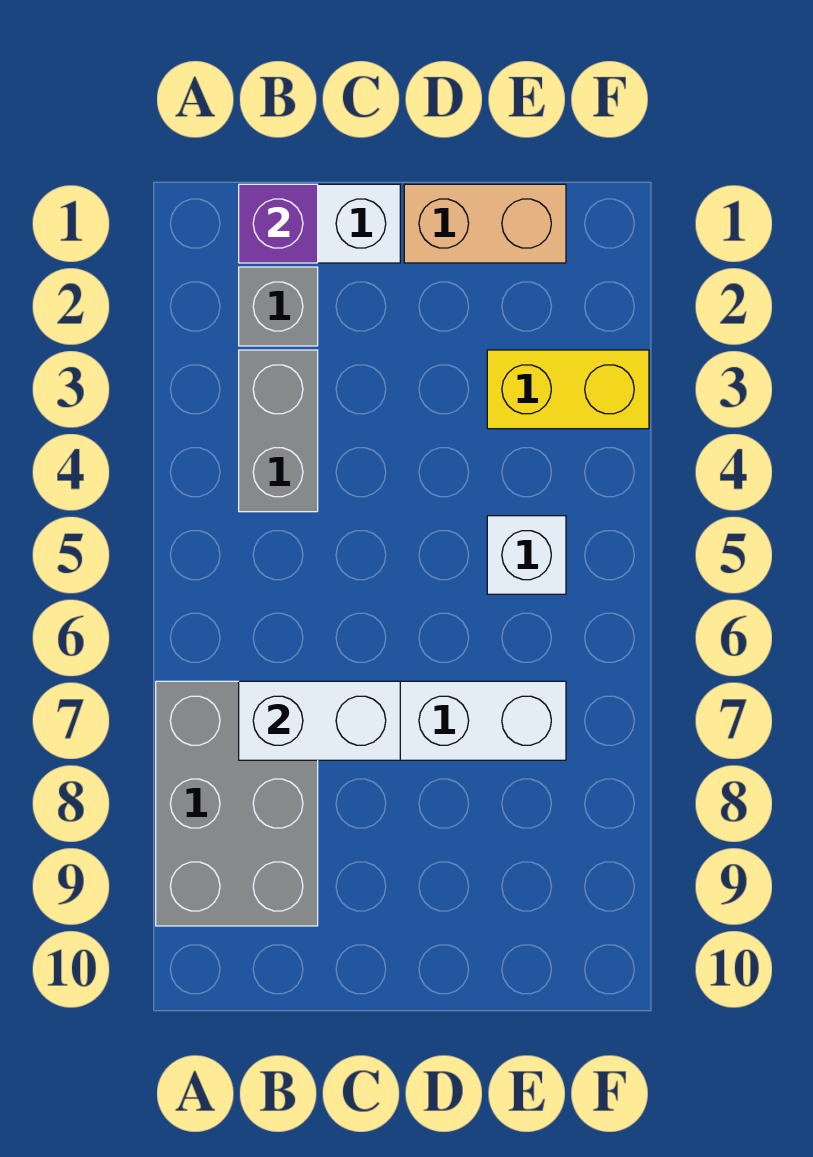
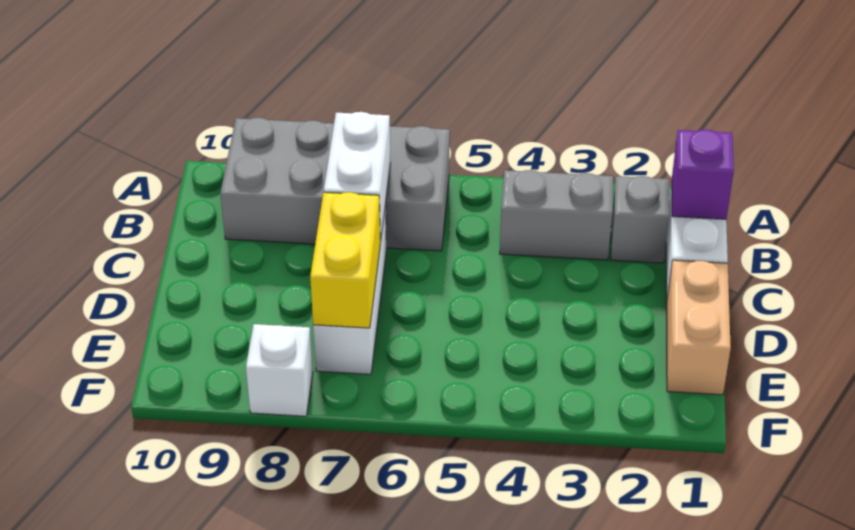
grey brick A7:B9 level 1 -> grey brick A6:B9 level 1
yellow brick E3:F3 level 1 -> yellow brick D7:E7 level 2
white brick E5 level 1 -> white brick F8 level 1

